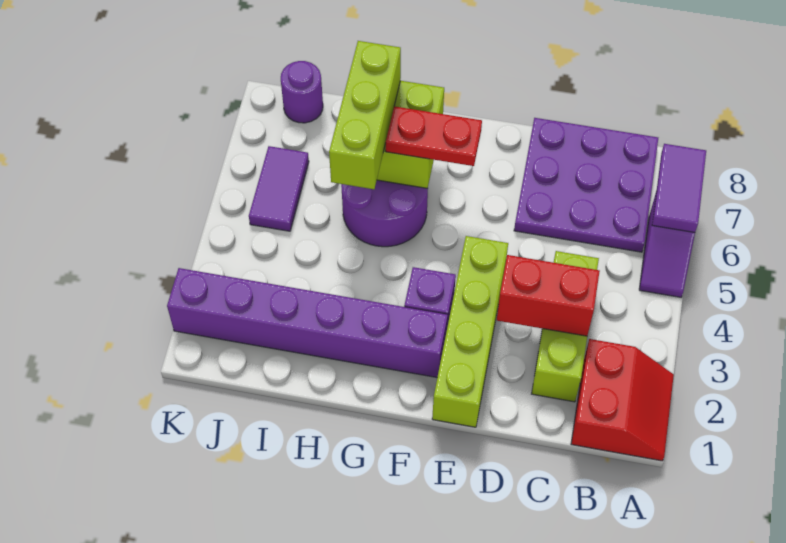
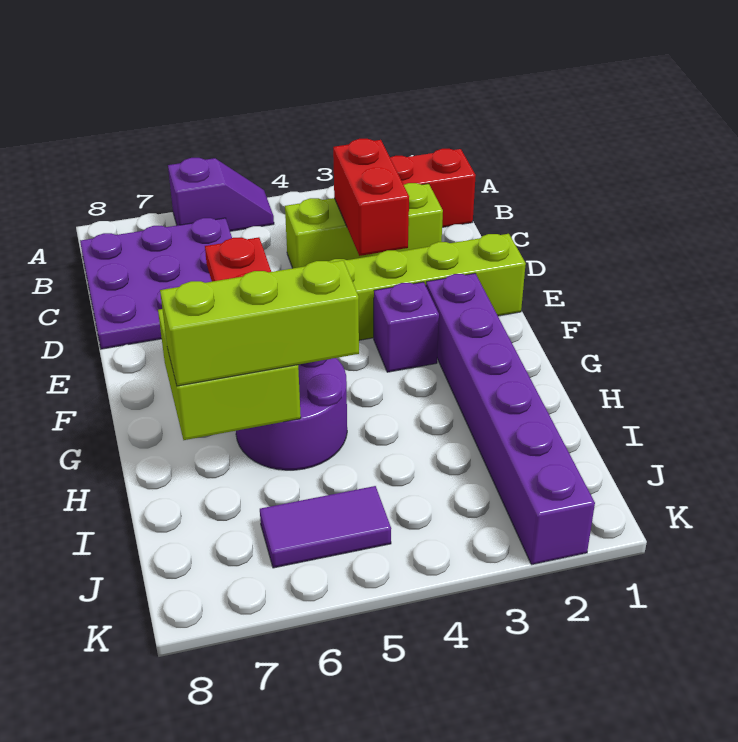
purple tile A6:A7 level 2 -> none
purple round brick J8 level 1 -> none

